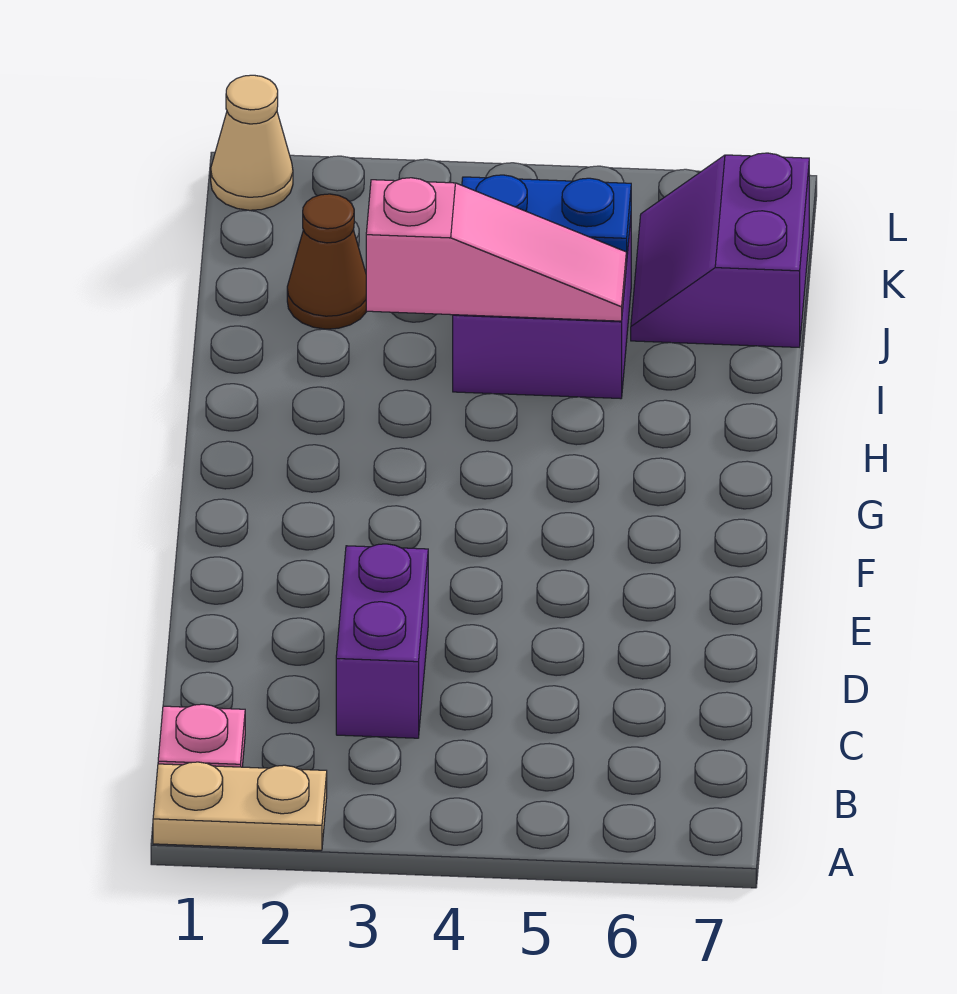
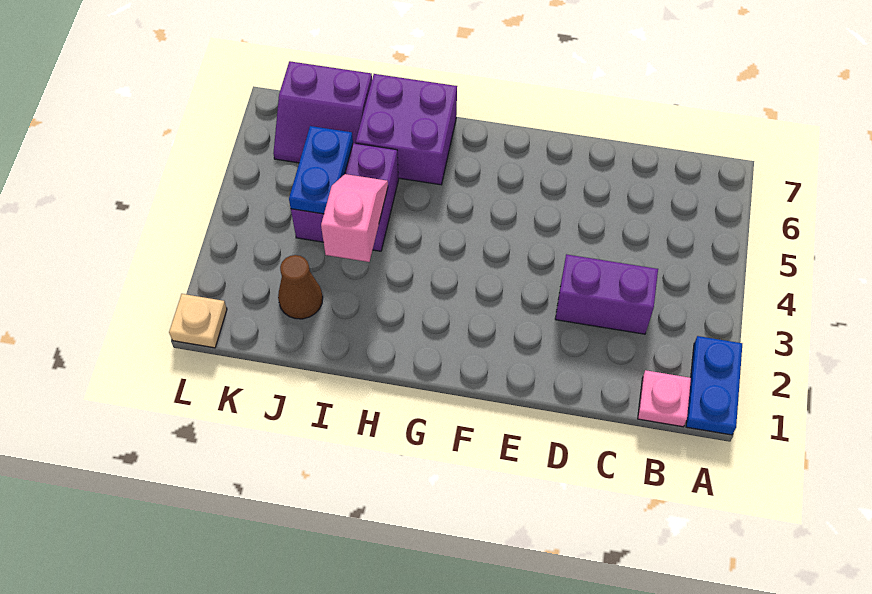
tan plate A1:A2 level 1 -> blue plate A1:A2 level 1
none -> purple brick H6:I7 level 1
pink slope I3:I5 level 2 top 3 -> pink slope I3:I4 level 2 top 3
tan cone L1 level 1 -> tan plate L1 level 1

